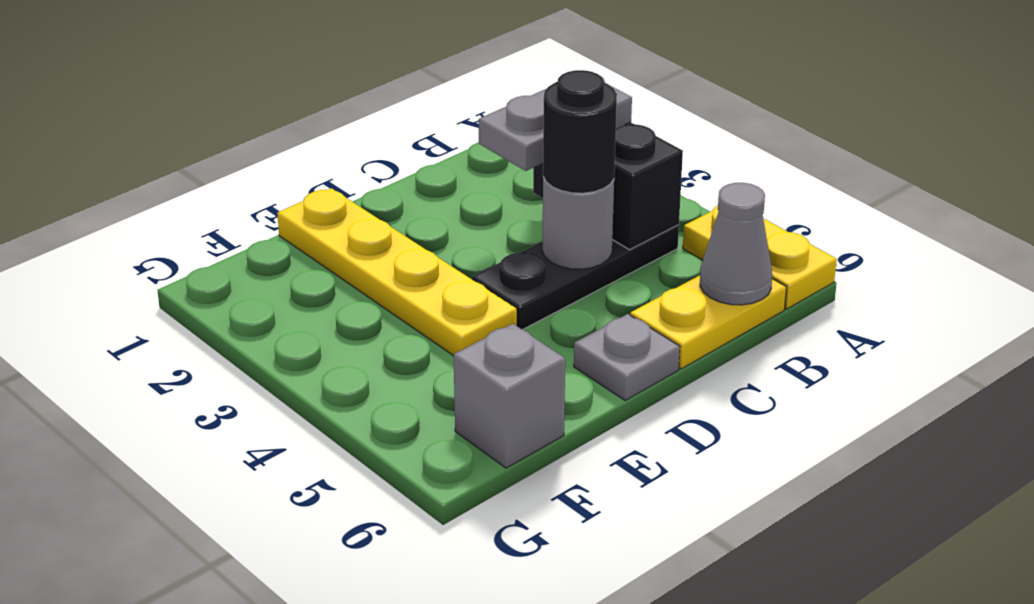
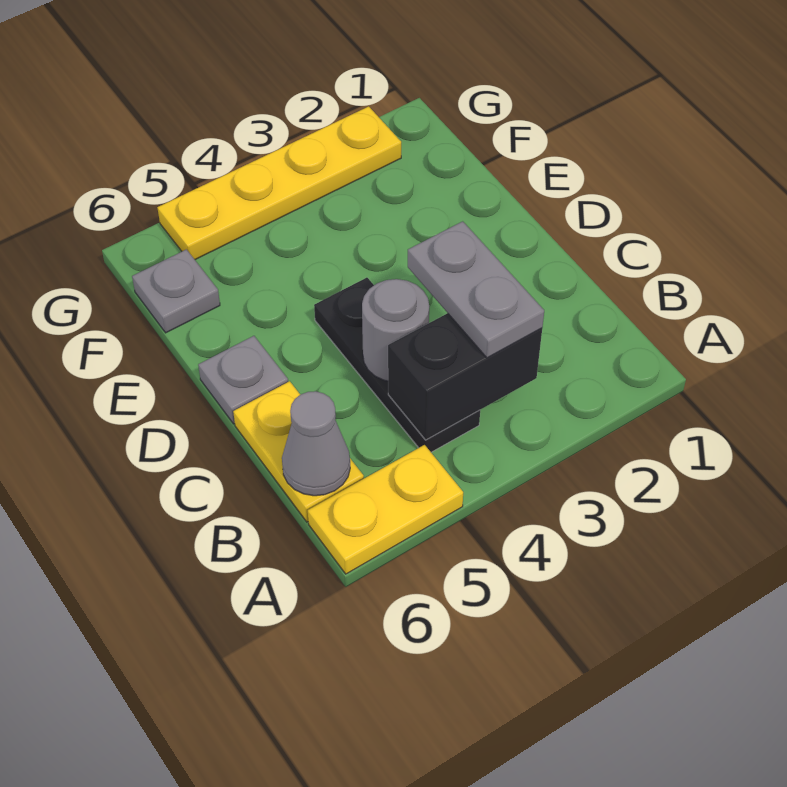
black round brick C4 level 3 -> none
yellow plate E1:E4 level 1 -> yellow plate G2:G5 level 1
grey brick F6 level 1 -> grey plate F6 level 1

